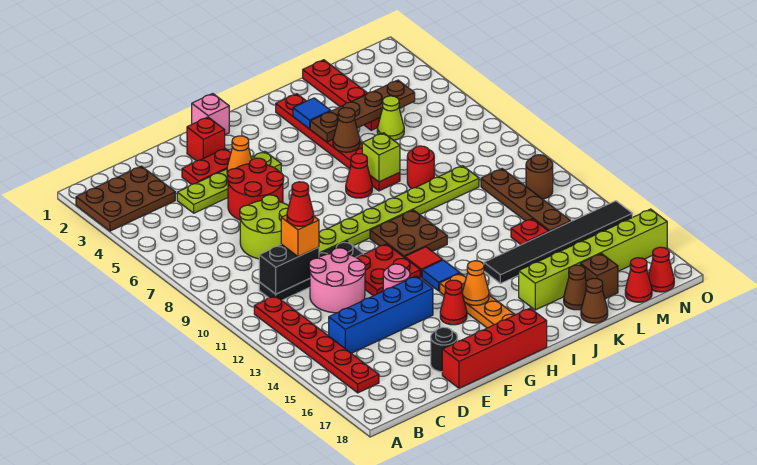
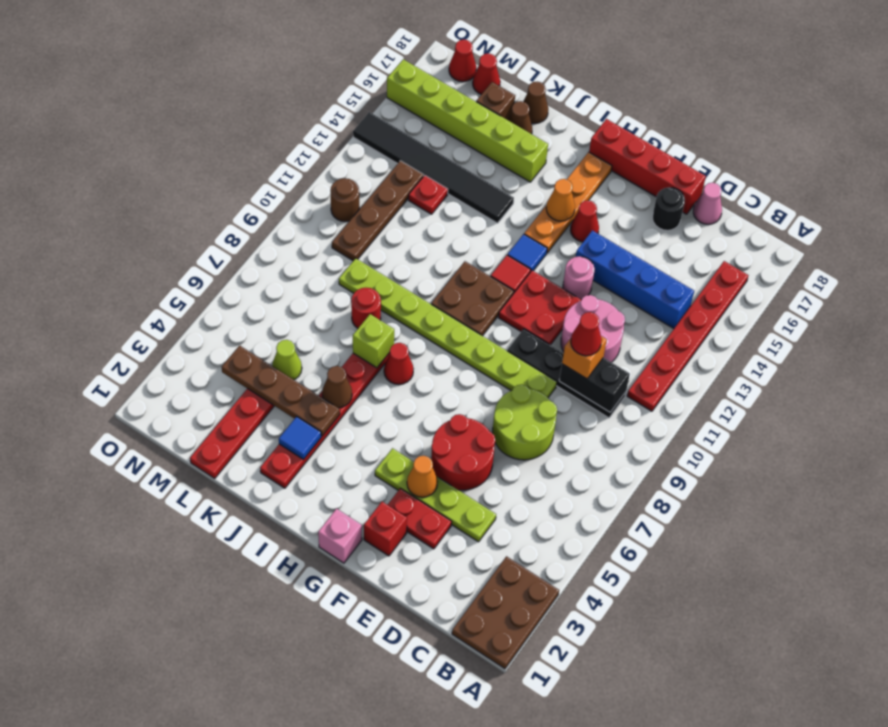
brown plate A2:C3 level 1 -> brown plate A1:B3 level 1
none -> pink cone D18 level 1

